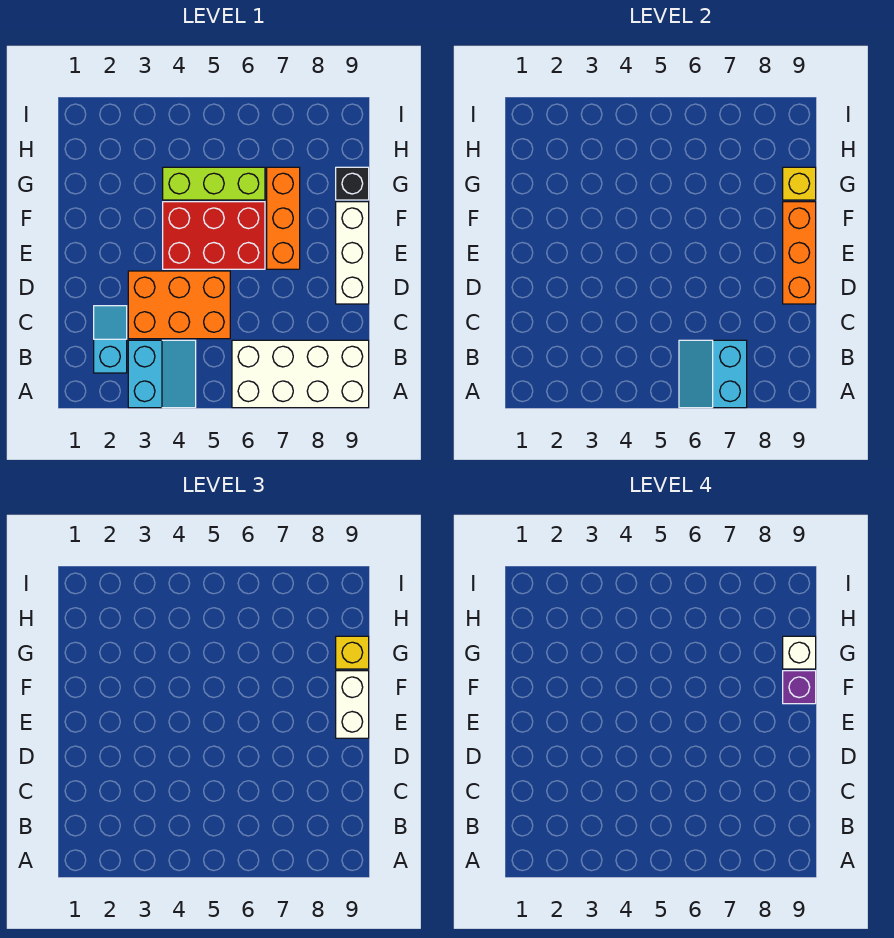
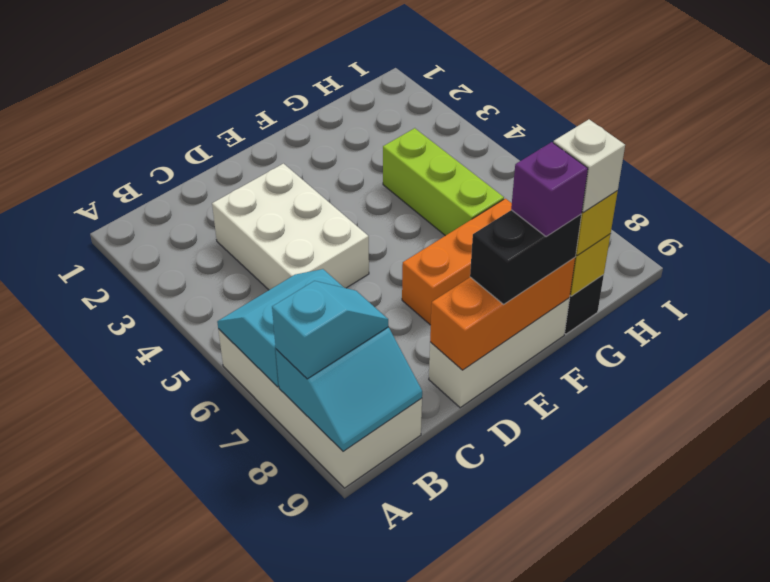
cyan slope A3:B4 level 1 top 3 -> cyan slope A8:B9 level 2 top 8
cyan slope B2:C2 level 1 top B -> cyan slope A8:B8 level 3 top A
orange brick C3:D5 level 1 -> white brick C3:D5 level 1
red brick E4:F6 level 1 -> none
white brick E9:F9 level 3 -> black brick E9:F9 level 3

